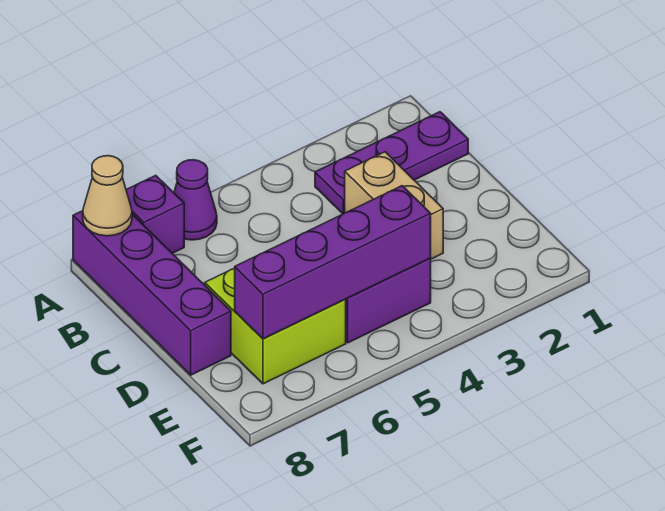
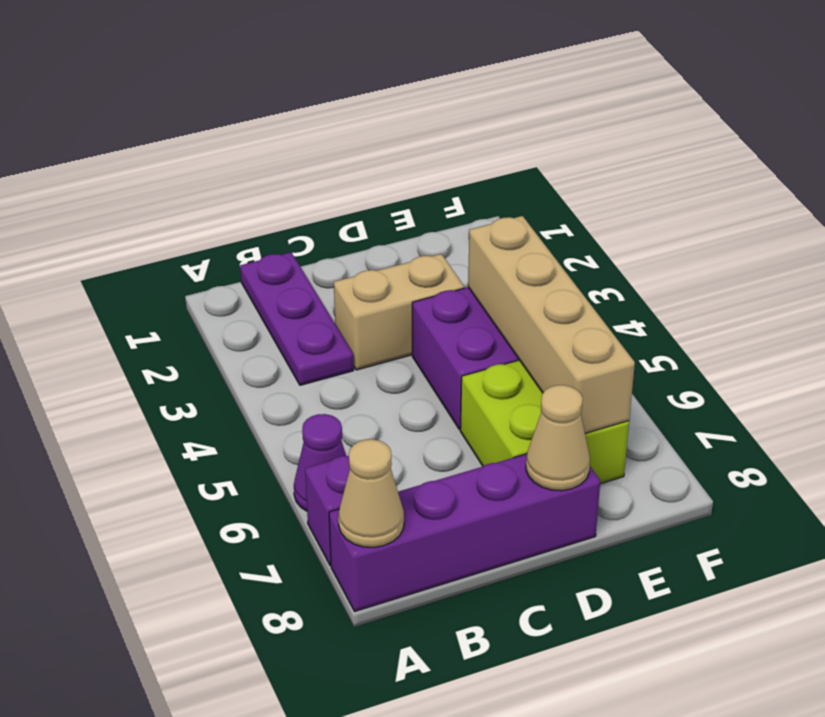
none -> tan cone D8 level 2
purple brick E4:E7 level 2 -> tan brick E4:E7 level 2

